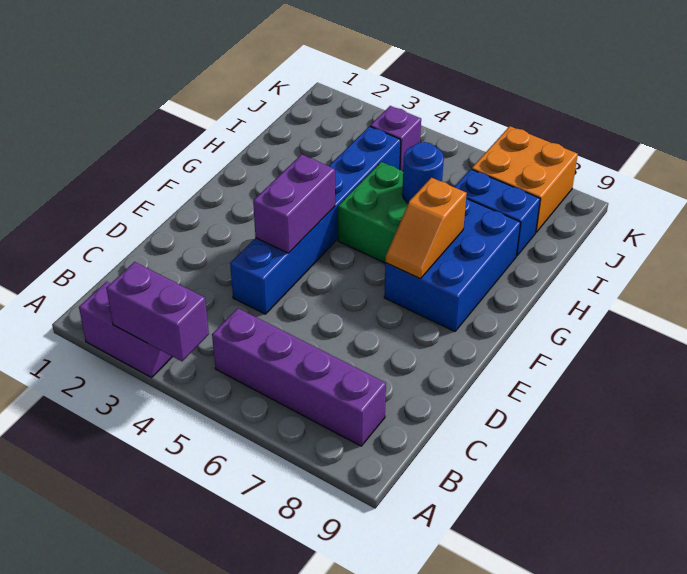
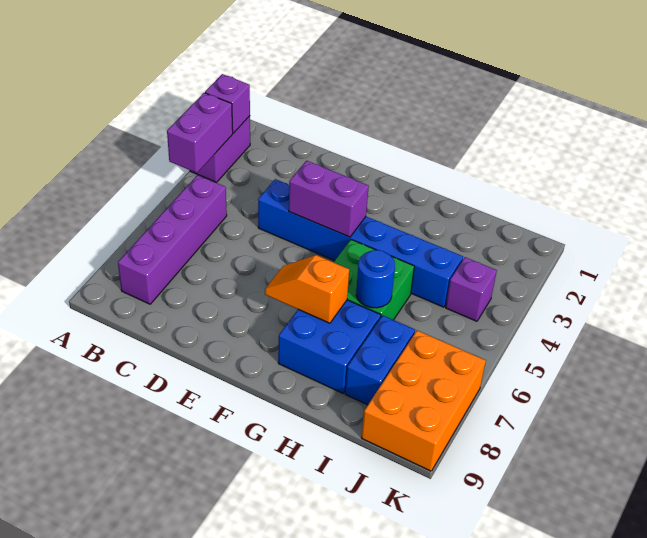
none -> purple brick A2 level 2
blue brick F7:H8 level 1 -> blue brick G7:H8 level 1
orange brick J7:K8 level 1 -> orange brick J7:K9 level 1

